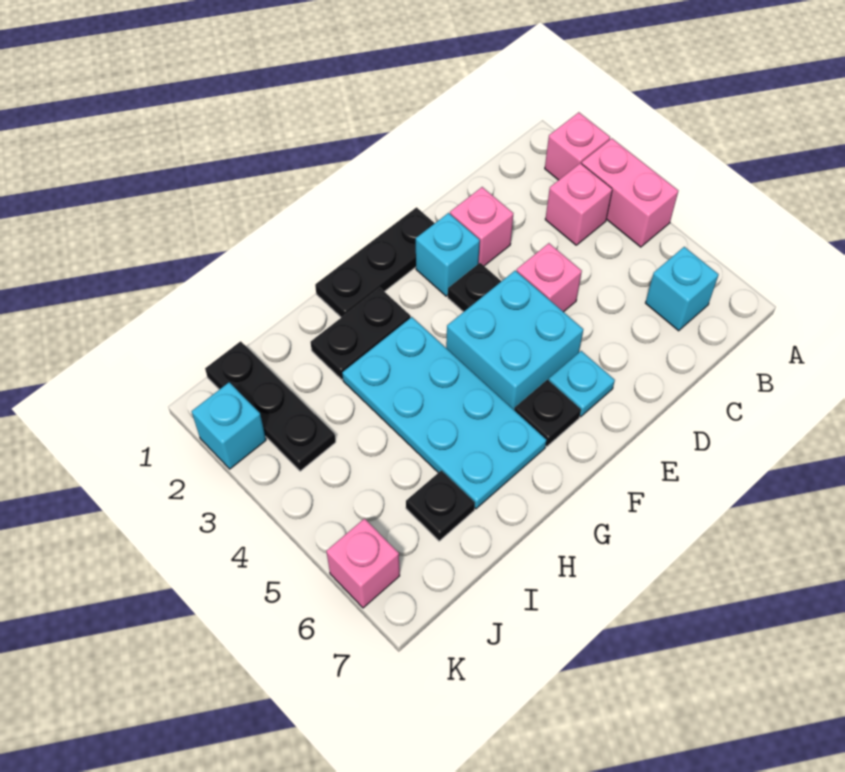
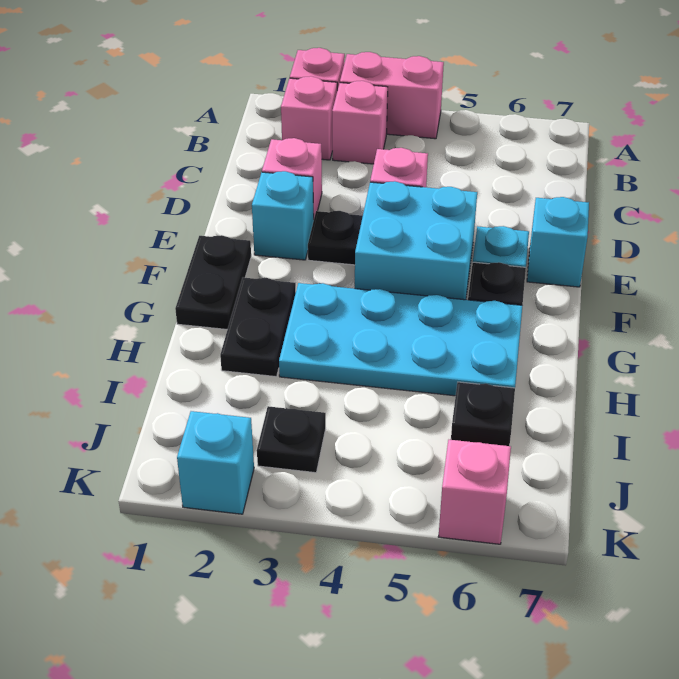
none -> pink brick B2 level 1
cyan brick B6 level 1 -> cyan brick E7 level 1
black plate E1:G1 level 1 -> black plate F1:G1 level 1
black plate J1:J3 level 1 -> black plate J3 level 1

